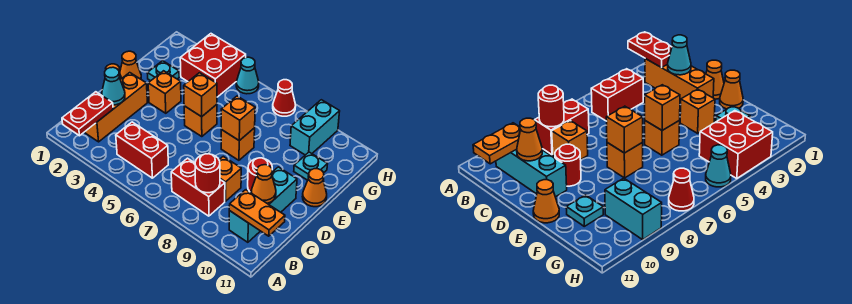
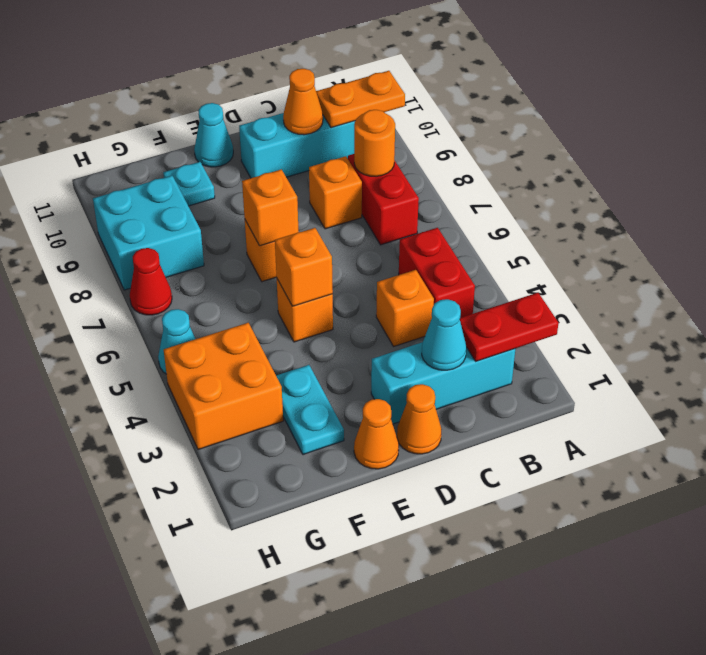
orange brick B2:D2 level 1 -> cyan brick B2:D2 level 1
red round brick B8 level 2 -> orange round brick B8 level 2
orange plate B10:B11 level 2 -> orange plate A10:B10 level 2
red round brick D9 level 1 -> none
orange brick E3 level 1 -> orange brick C4 level 1
orange cone E11 level 1 -> cyan cone E11 level 1
cyan plate F2 level 1 -> cyan plate F2:F3 level 1
red brick G3:H4 level 1 -> orange brick G3:H4 level 1
cyan brick G9:H9 level 1 -> cyan brick G8:H9 level 1

